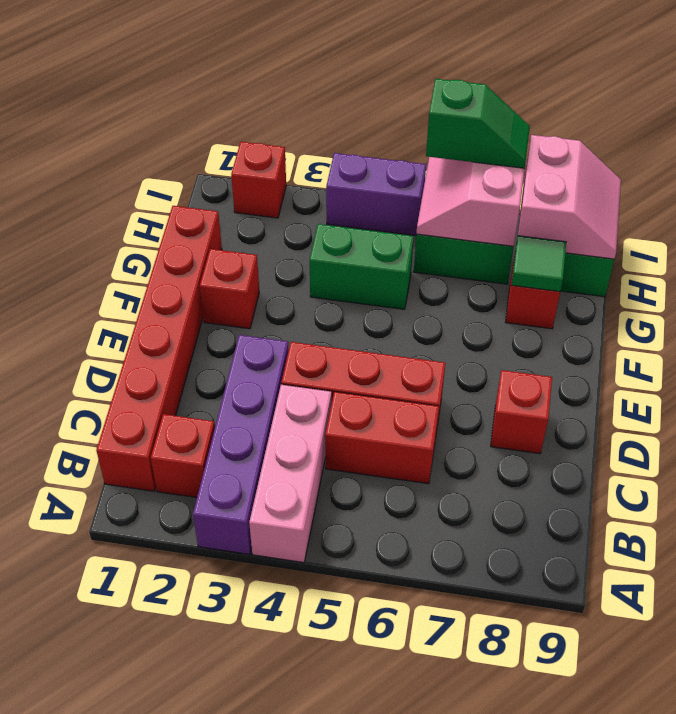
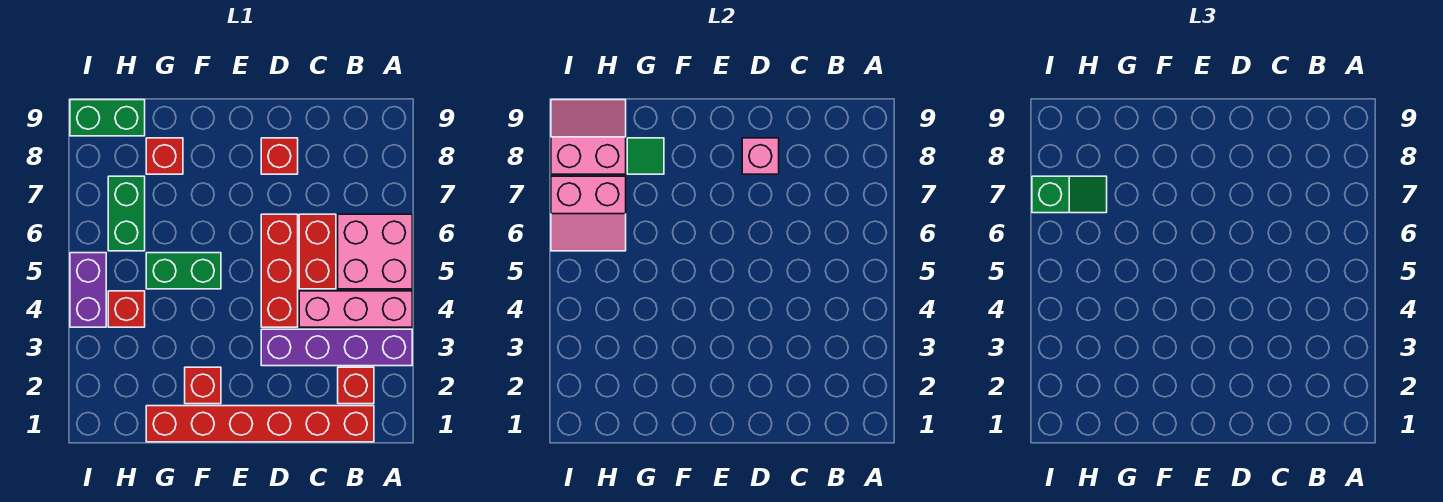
none -> pink brick A5:B6 level 1
none -> pink brick D8 level 2
green brick G4:G5 level 1 -> green brick F5:G5 level 1
red brick I2 level 1 -> red brick H4 level 1
green slope I6:I7 level 3 top 6 -> green slope H7:I7 level 3 top I

